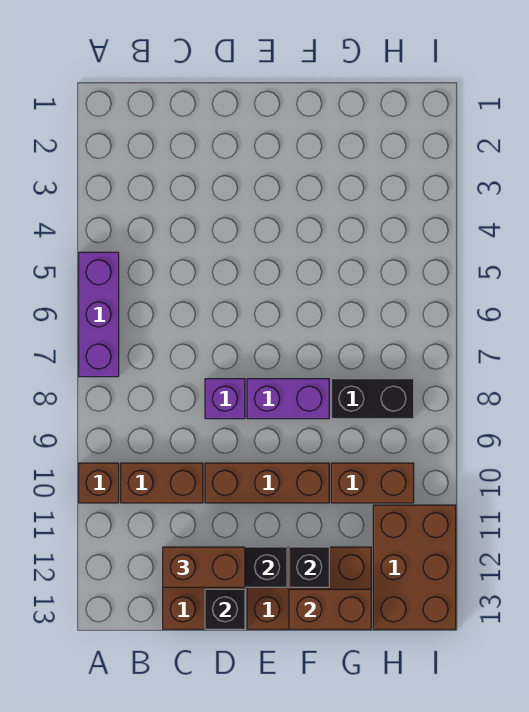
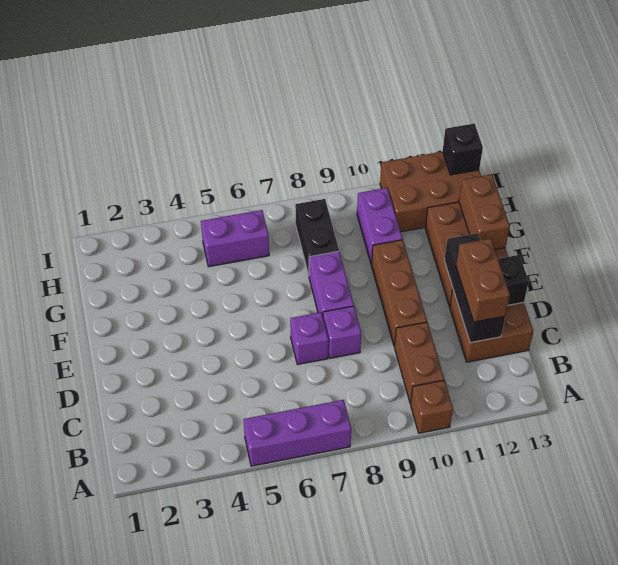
none -> purple brick D7 level 1
black brick F12 level 2 -> black brick I13 level 2
brown brick G10:H10 level 1 -> purple brick G10:H10 level 1
none -> purple brick H5:H6 level 1

